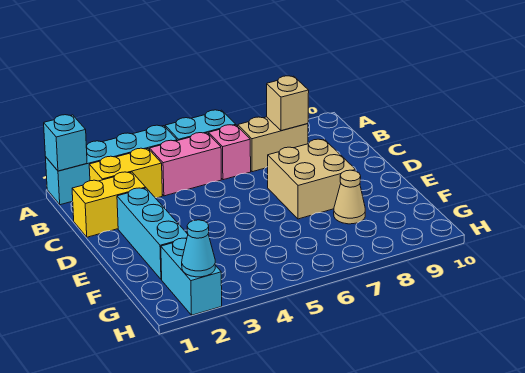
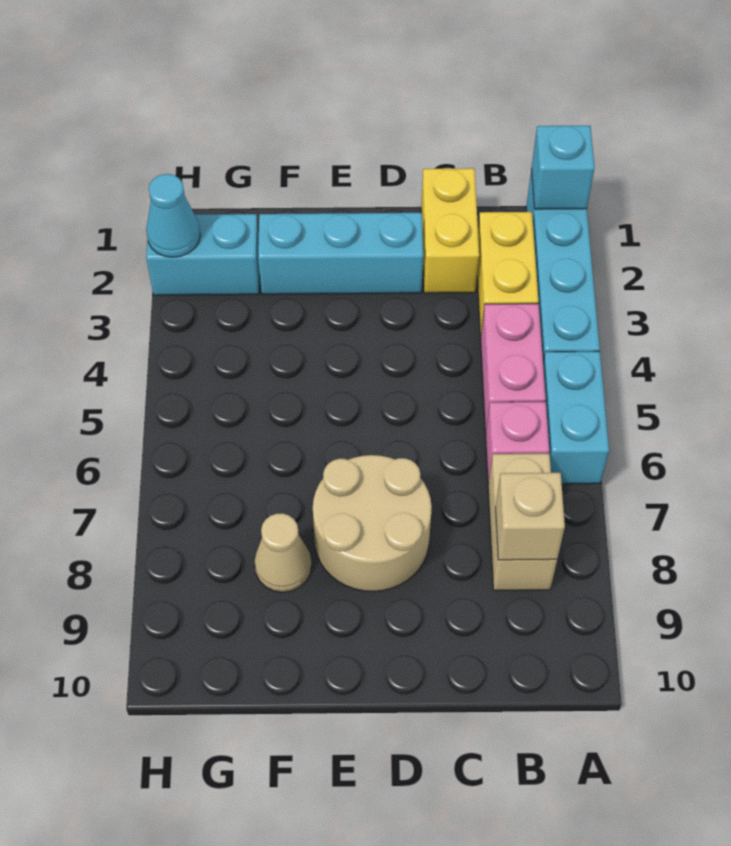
tan brick D7:E8 level 1 -> tan round brick D7:E8 level 1

